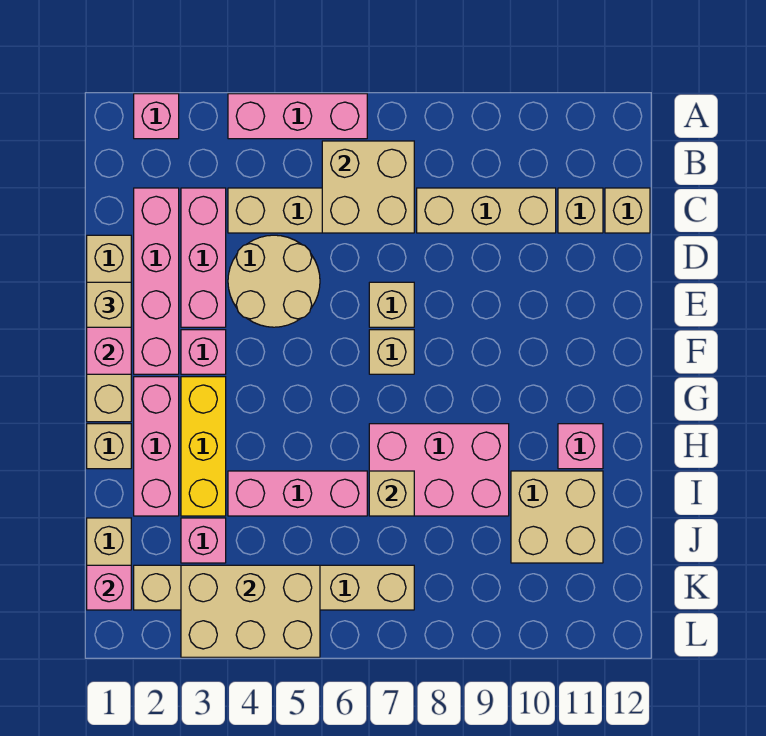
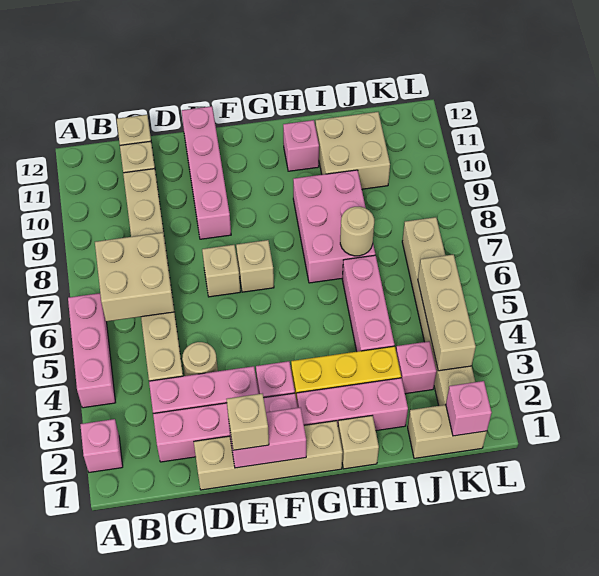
tan round brick D4:E5 level 1 -> tan round brick D4 level 1
none -> pink brick E9:E12 level 1
tan brick I7 level 2 -> tan round brick I7 level 2
tan brick K3:L5 level 2 -> tan brick K3:K5 level 2

